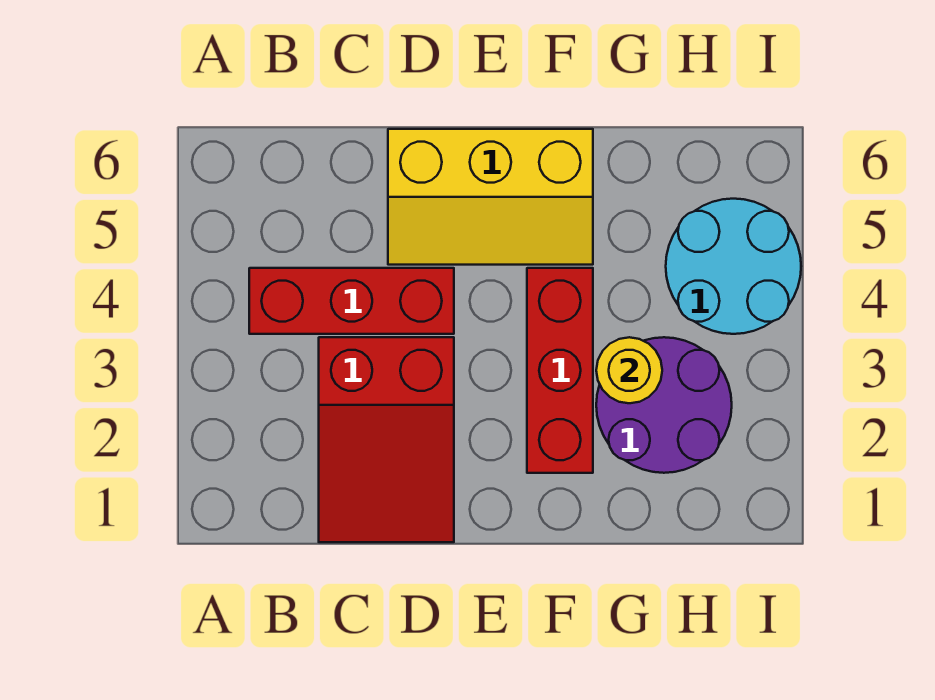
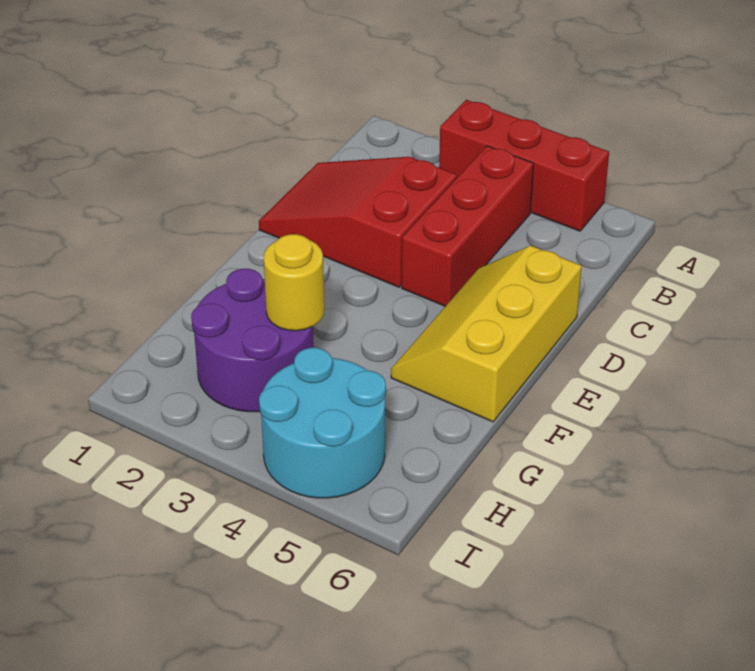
red brick F2:F4 level 1 -> red brick A3:A5 level 1

